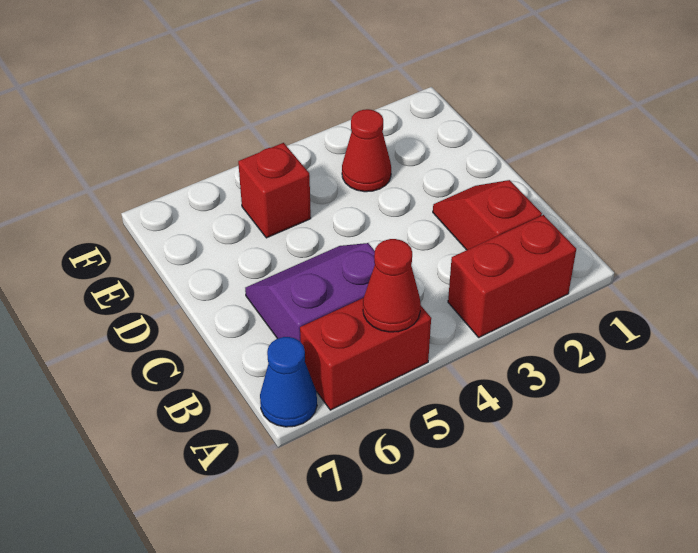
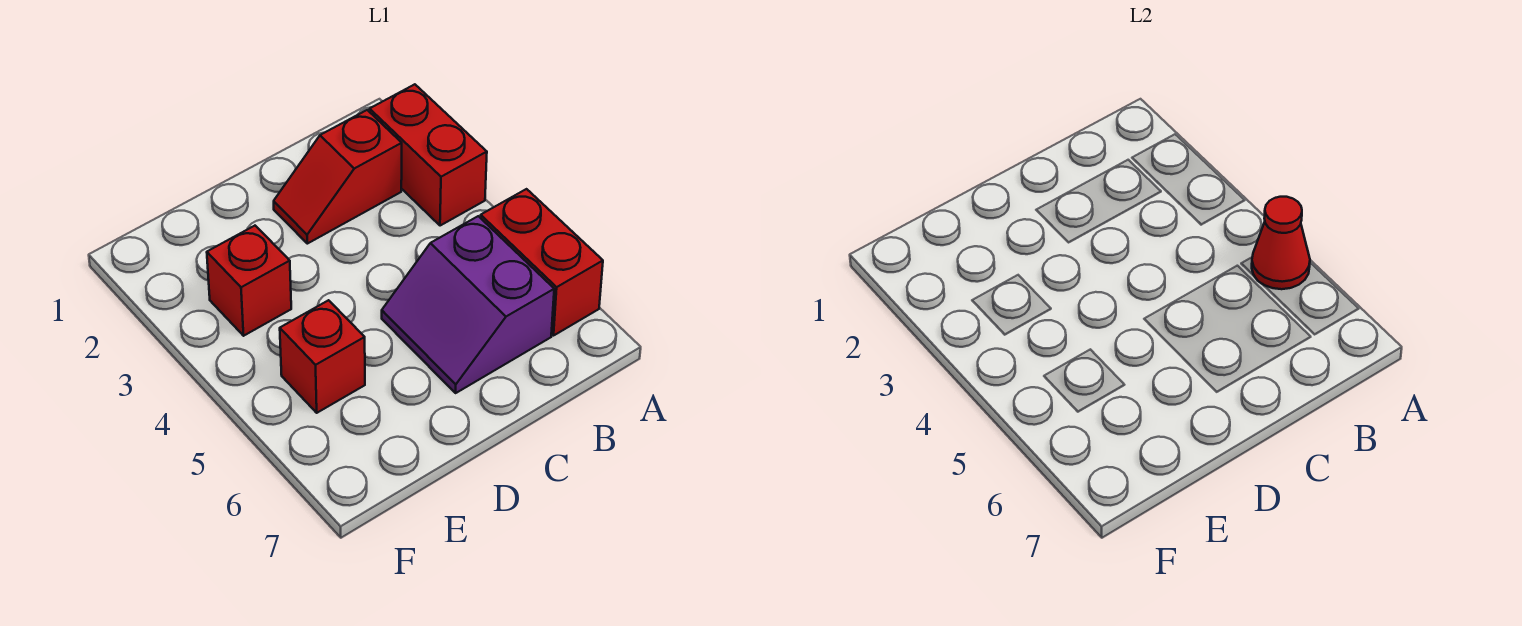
blue cone A7 level 1 -> none
red cone E3 level 1 -> red brick E3 level 1

